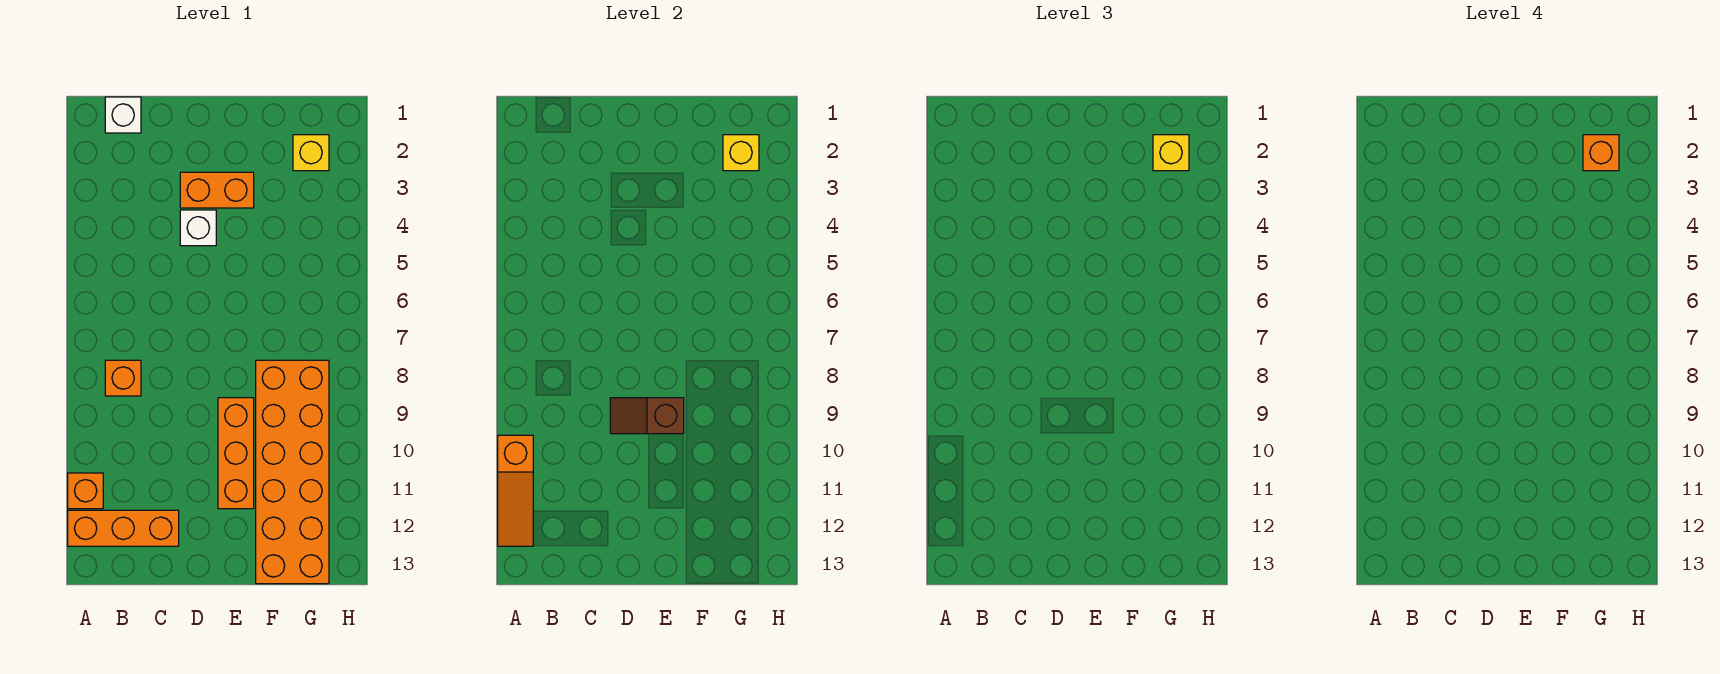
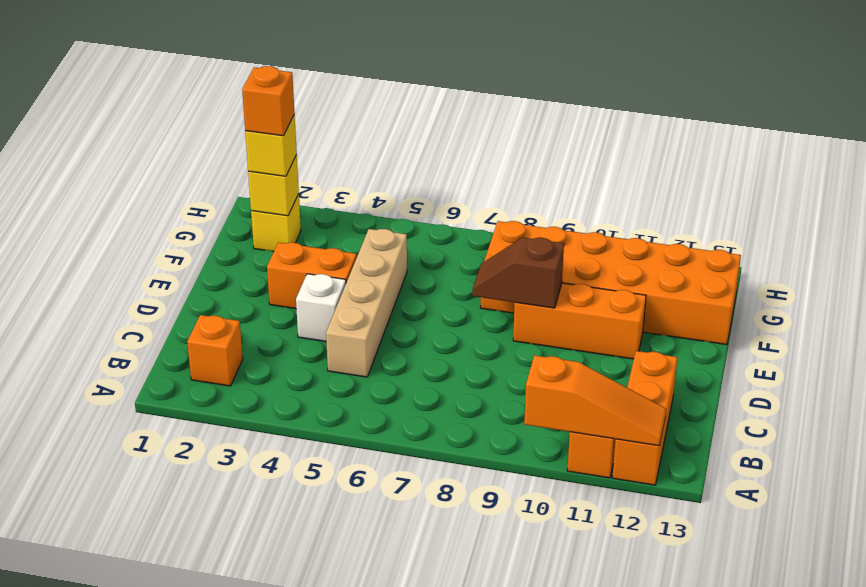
white brick B1 level 1 -> none
orange brick B8 level 1 -> orange brick B2 level 1
none -> tan brick C5:F5 level 1
orange brick D3:E3 level 1 -> orange brick E3:E4 level 1
brown slope D9:E9 level 2 top E -> brown slope E8:E9 level 2 top 9

